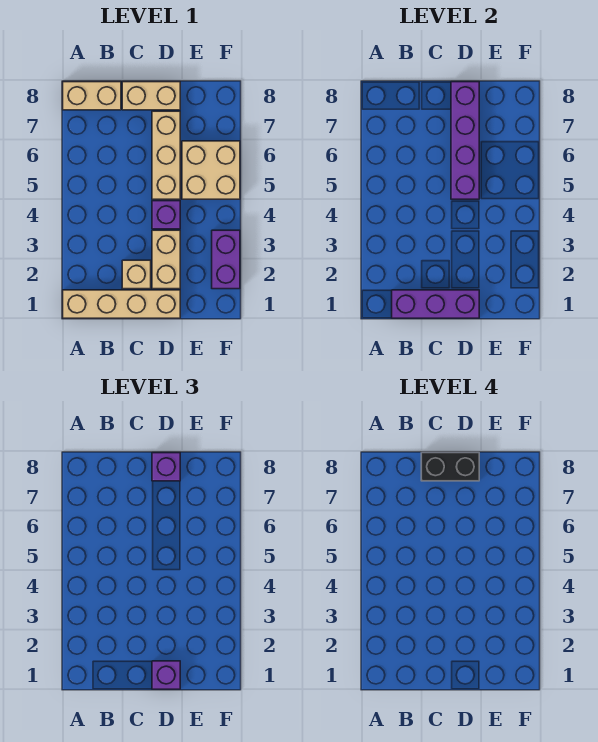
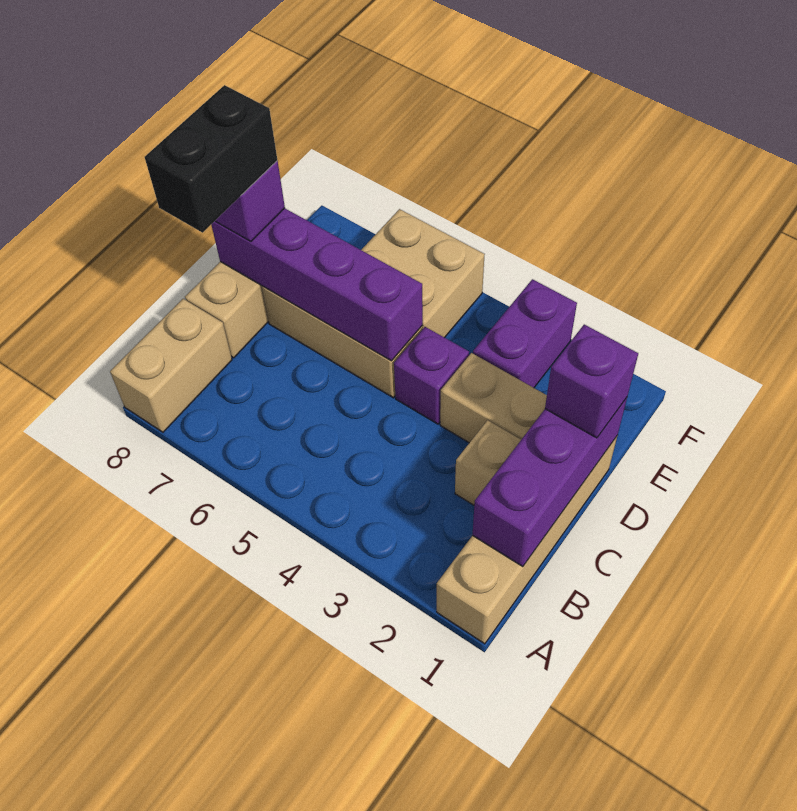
purple brick F2:F3 level 1 -> purple brick E3:F3 level 1

